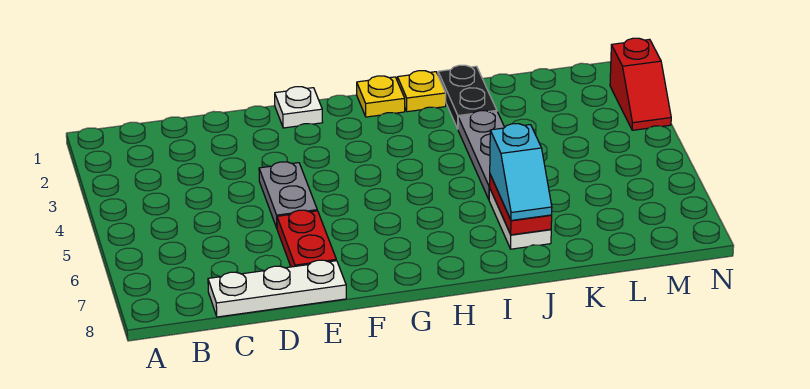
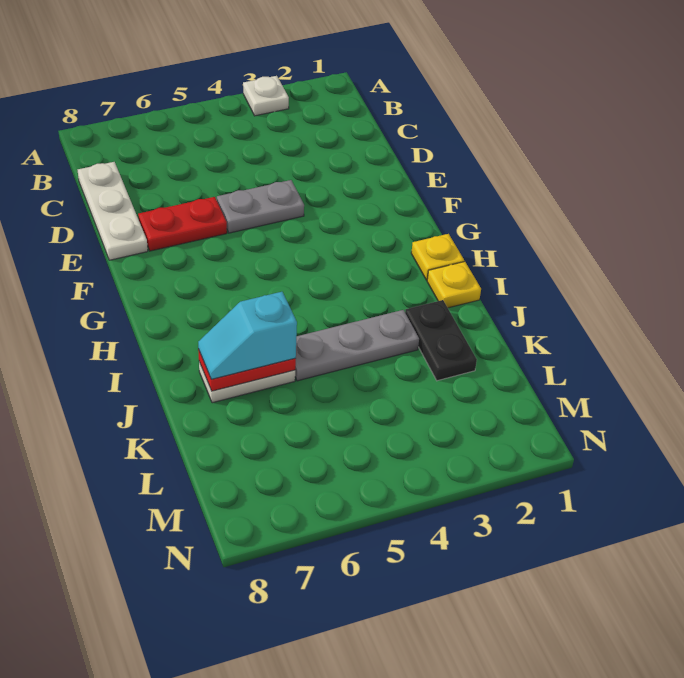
white plate F1 level 1 -> white plate A3 level 1
black plate J1:J2 level 1 -> black plate J2:K2 level 1
red slope N2:N3 level 1 top 2 -> none

